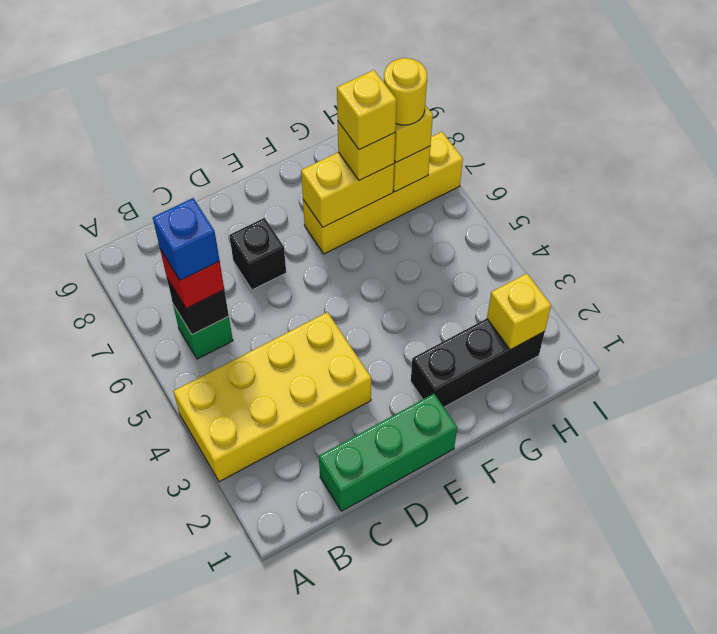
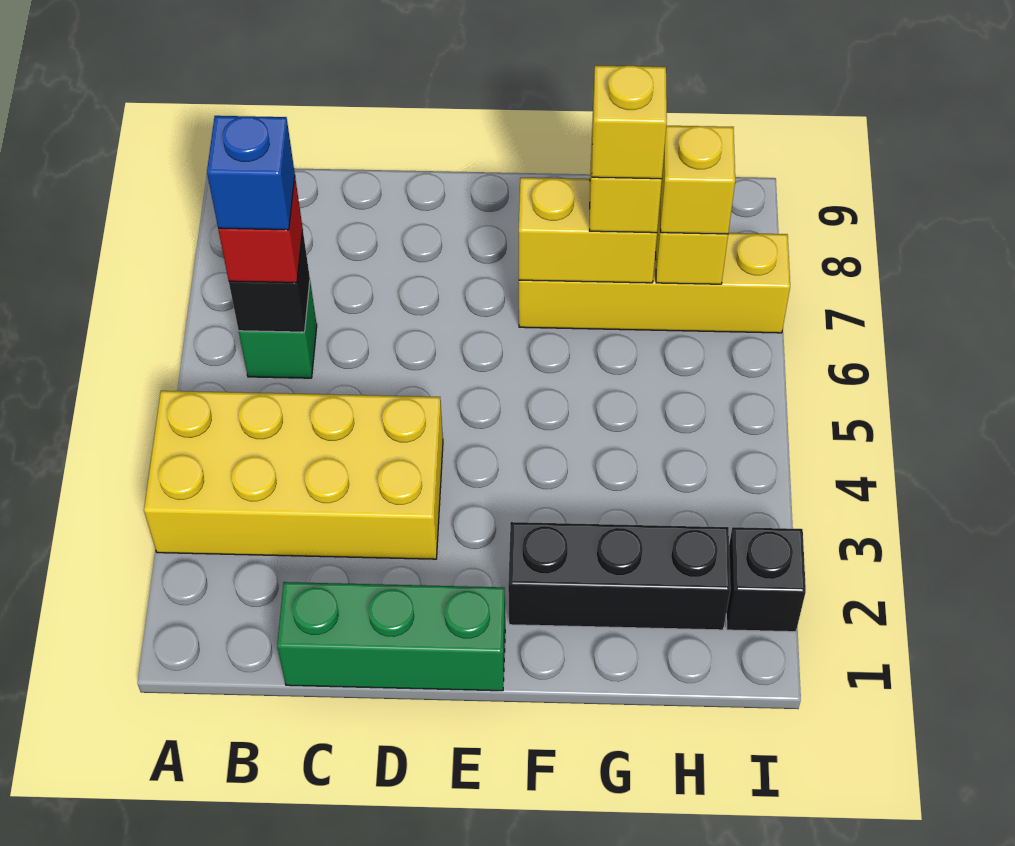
black brick D7 level 1 -> black brick I2 level 1
yellow brick H2 level 2 -> none
yellow round brick H7 level 4 -> none

